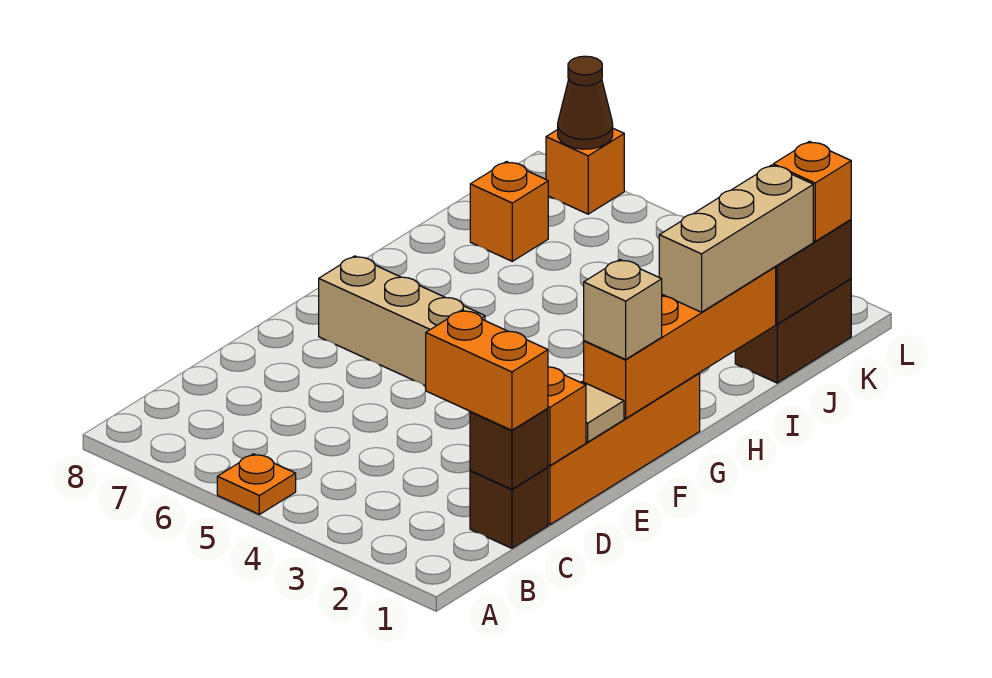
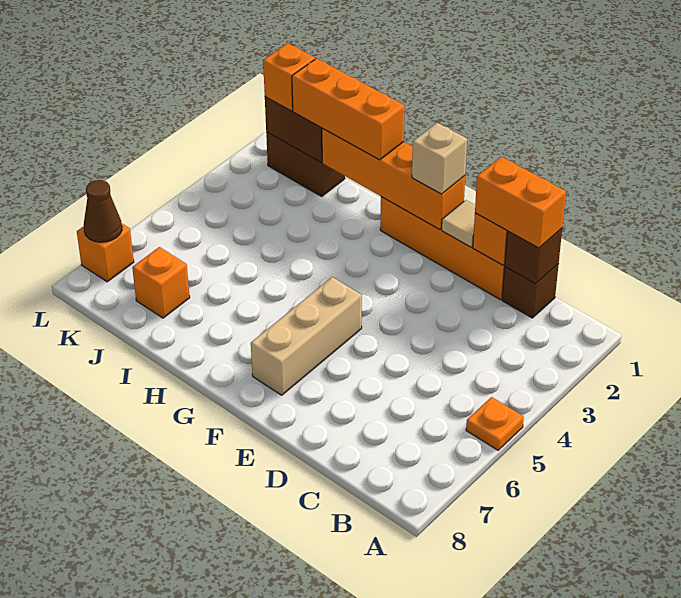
orange brick C1:C2 level 3 -> orange brick C1:D1 level 3
tan brick H1:J1 level 3 -> orange brick H1:J1 level 3

